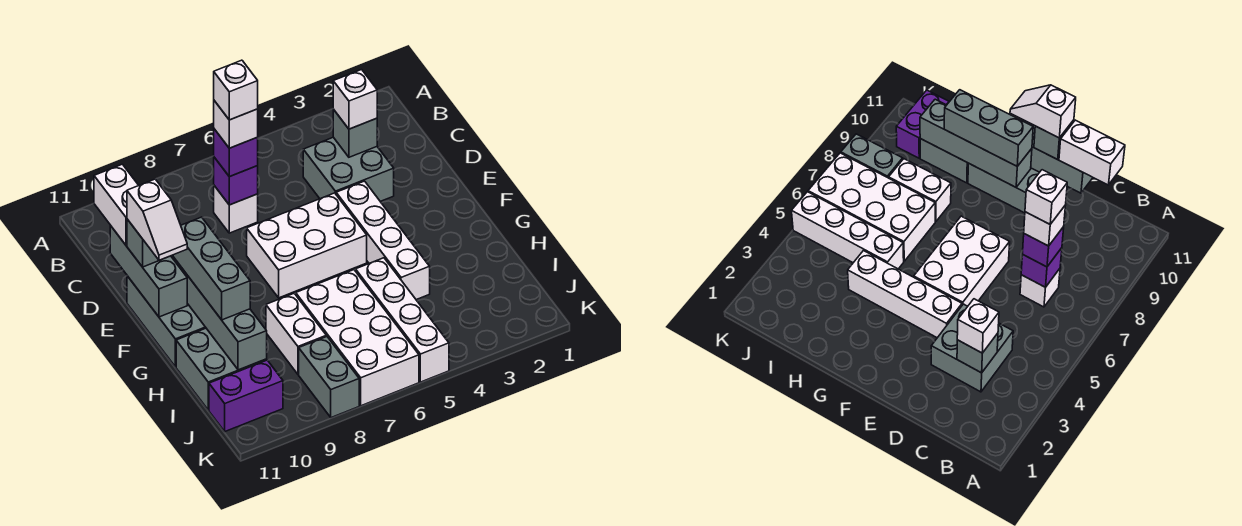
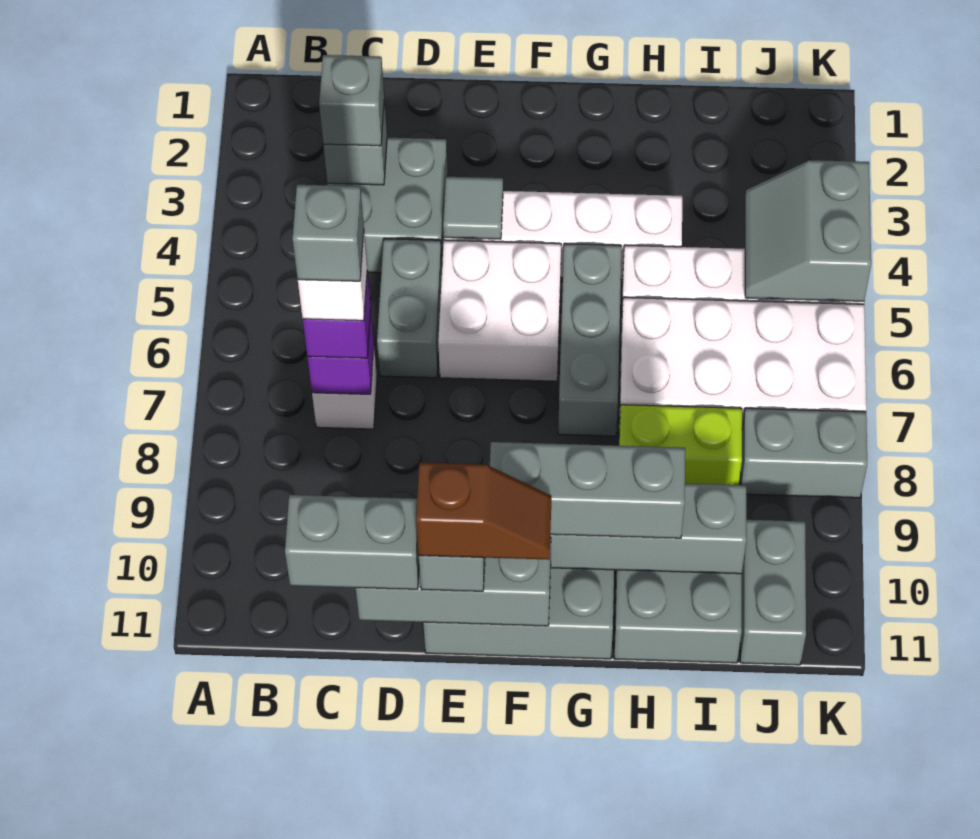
white brick C3 level 3 -> grey brick C3 level 3
white brick C7 level 5 -> grey brick C7 level 5
white brick C11:D11 level 3 -> grey brick C11:D11 level 3
none -> grey brick D5:D6 level 1
none -> grey tile E4 level 2
white brick E5:F7 level 1 -> white brick E5:F6 level 1
white slope E11:F11 level 4 top E -> brown slope E11:F11 level 4 top E
none -> grey brick G5:G7 level 1
white brick H8:I8 level 1 -> lime brick H8:I8 level 1
none -> grey slope J4:K5 level 2 top K
purple brick J10:J11 level 1 -> grey brick J10:J11 level 1

